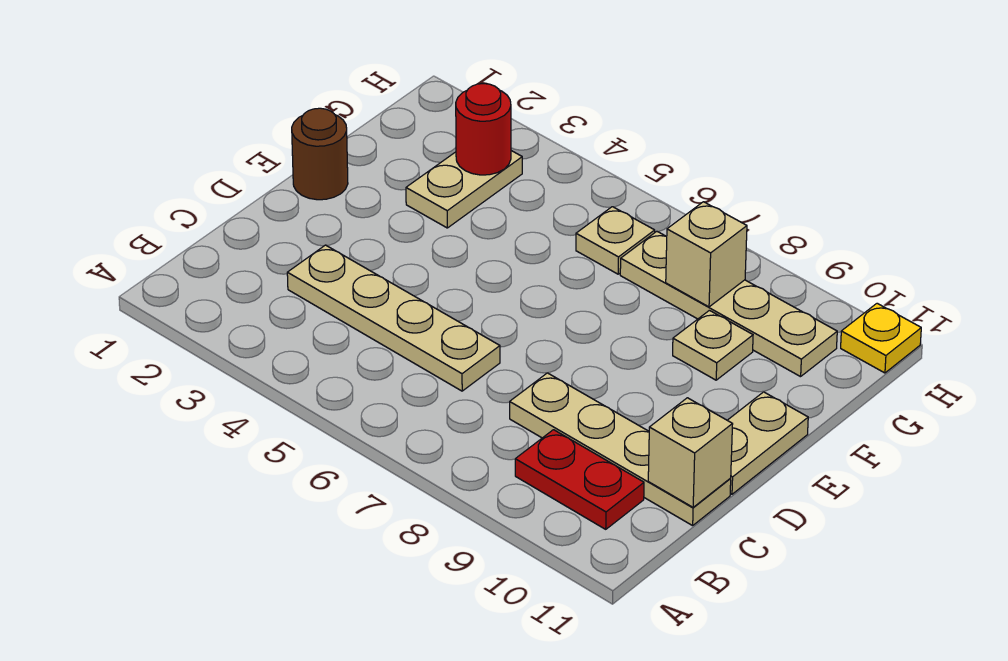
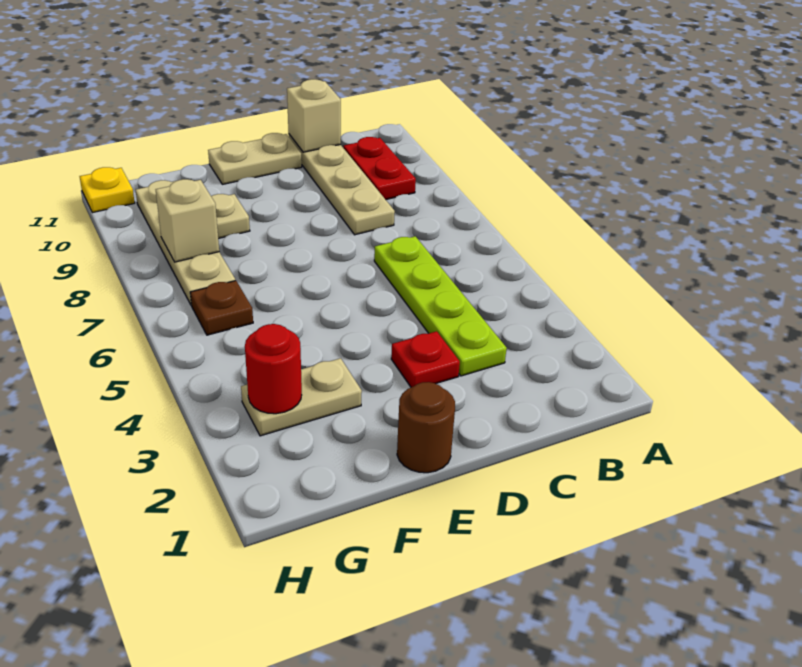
tan plate C3:C6 level 1 -> lime plate C3:C6 level 1
none -> red plate D3 level 1
tan plate G6 level 1 -> brown plate G6 level 1

